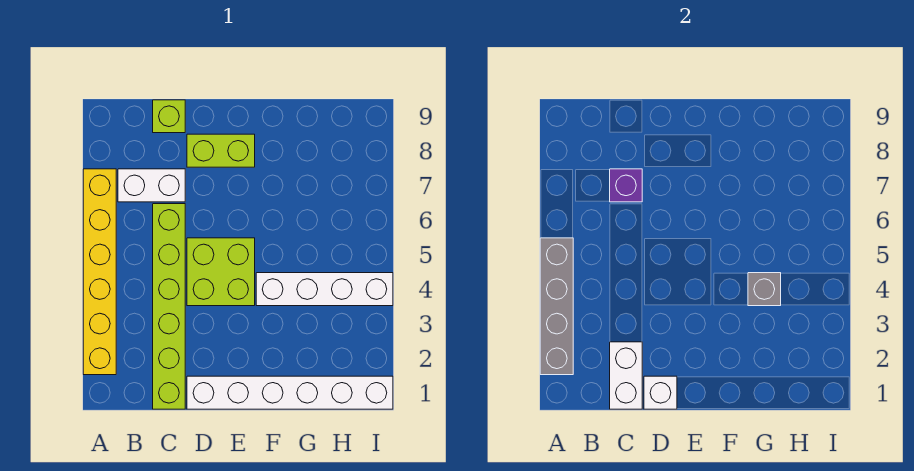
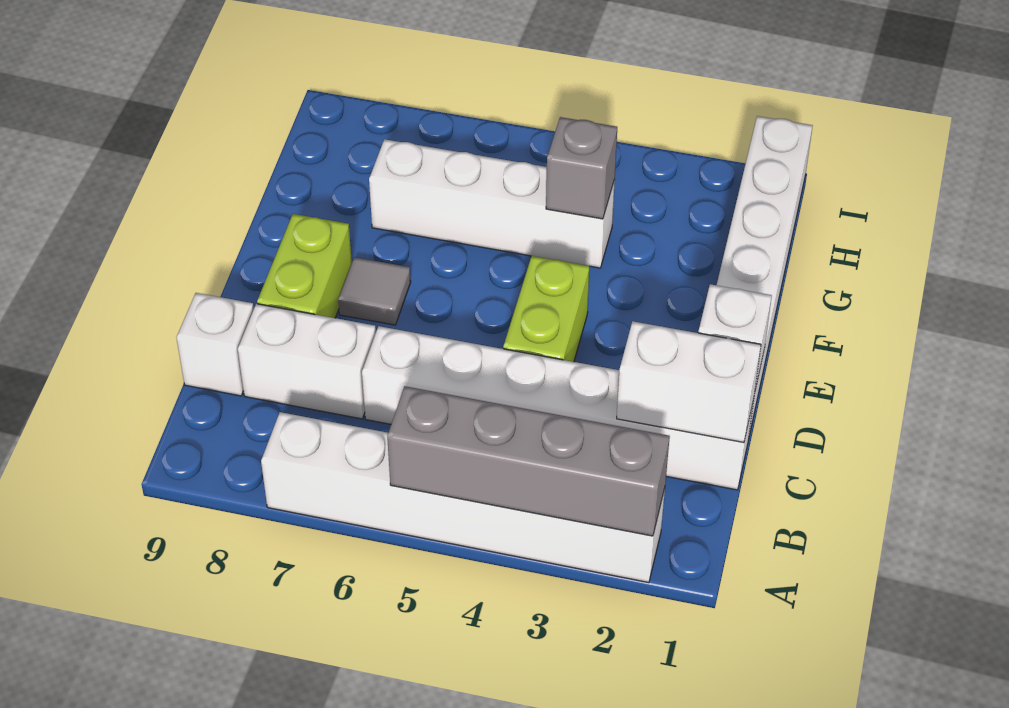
yellow brick A2:A7 level 1 -> white brick A2:A7 level 1
white brick B7:C7 level 1 -> white brick C7:C8 level 1
lime brick C1:C6 level 1 -> white brick C1:C6 level 1
purple brick C7 level 2 -> none
lime brick C9 level 1 -> white brick C9 level 1
lime brick D4:E5 level 1 -> lime brick D4:E4 level 1
none -> grey tile E7 level 1
white brick F4:I4 level 1 -> white brick G4:G7 level 1

